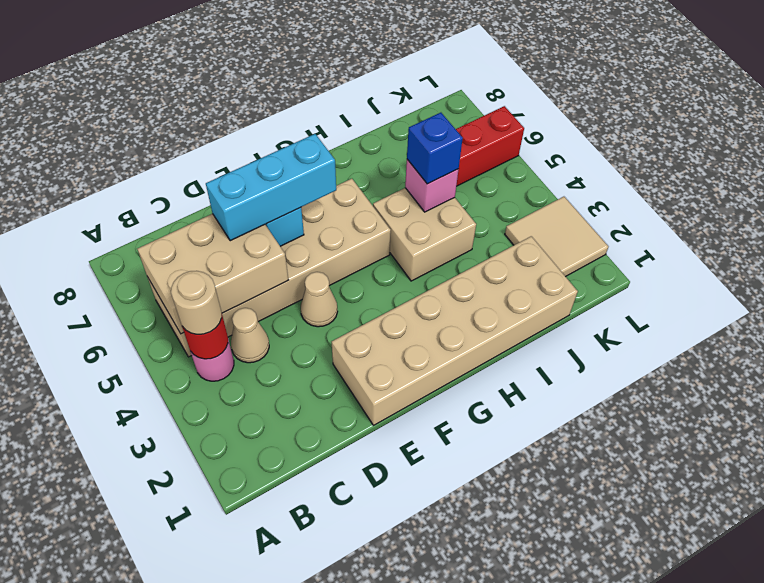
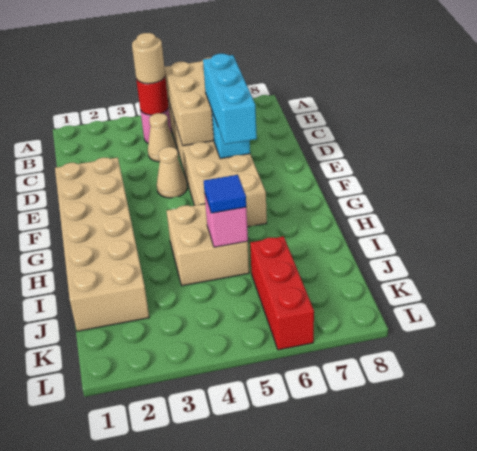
blue brick I5 level 3 -> blue tile I5 level 3
tan tile K2:L3 level 1 -> none

